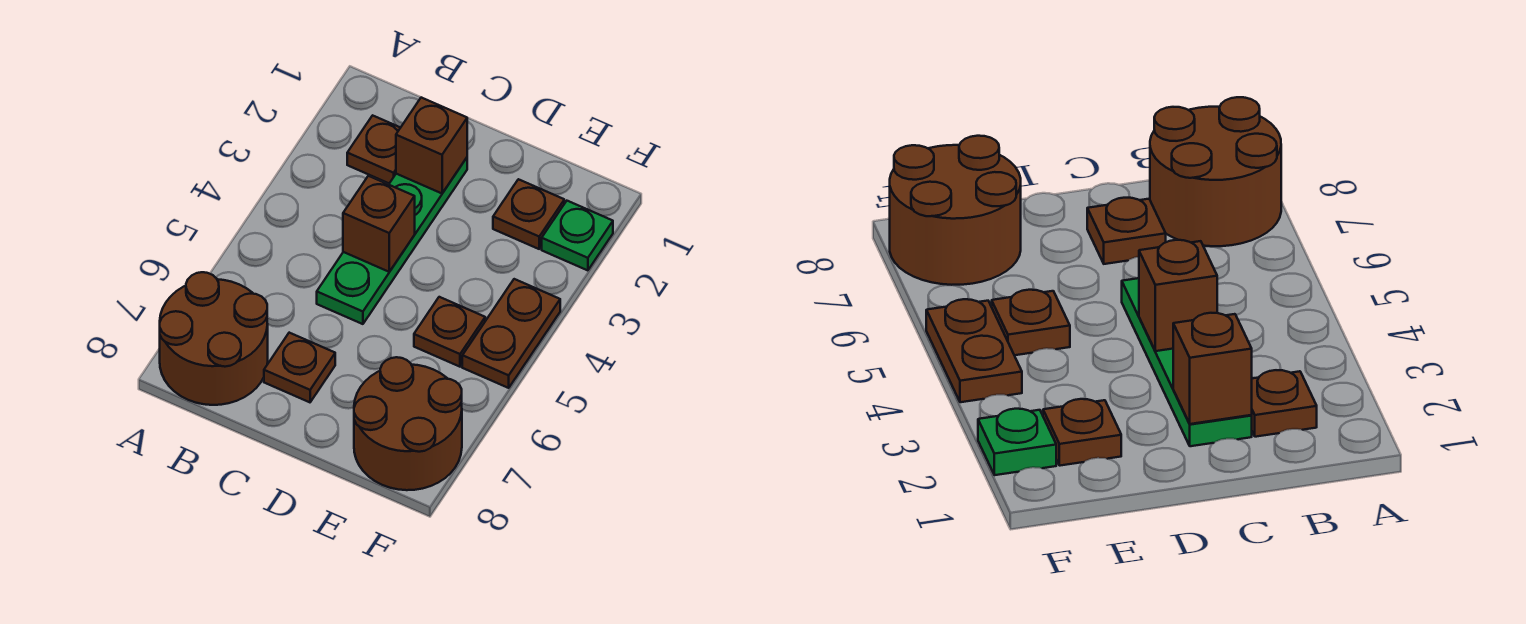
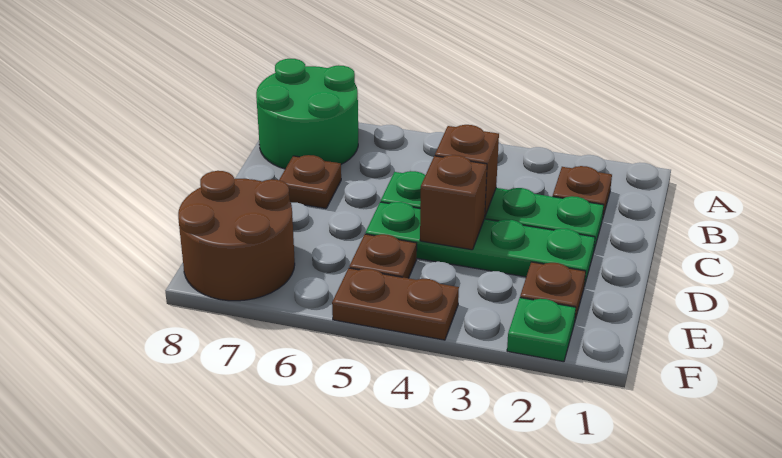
brown round brick A7:B8 level 1 -> green round brick A7:B8 level 1
brown brick C2 level 2 -> brown brick D4 level 2
none -> green plate D2:D5 level 1

